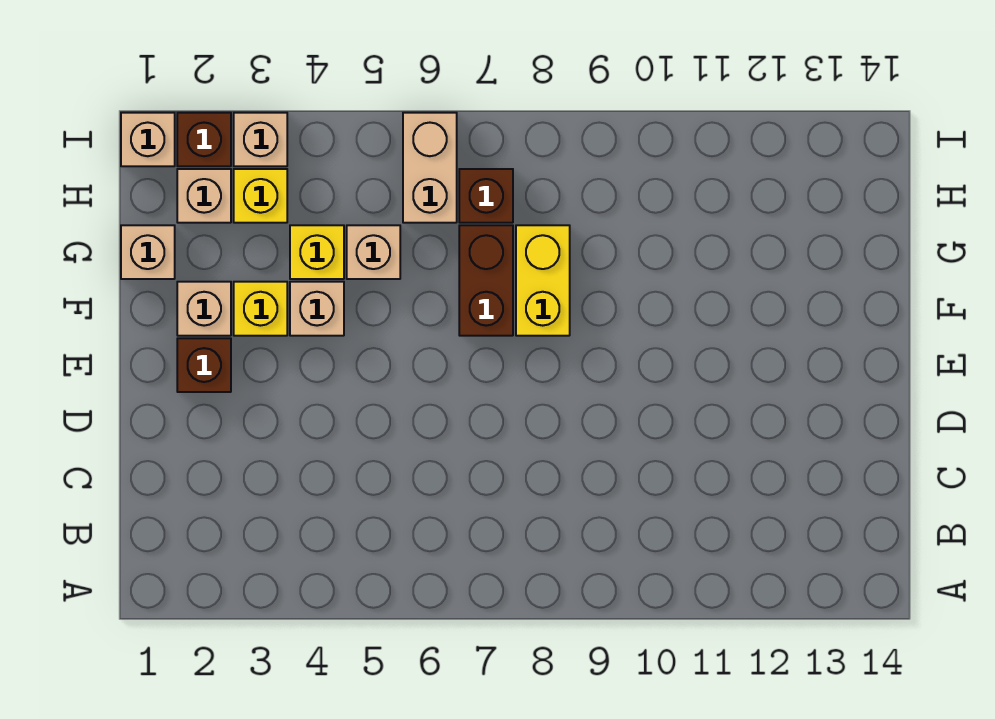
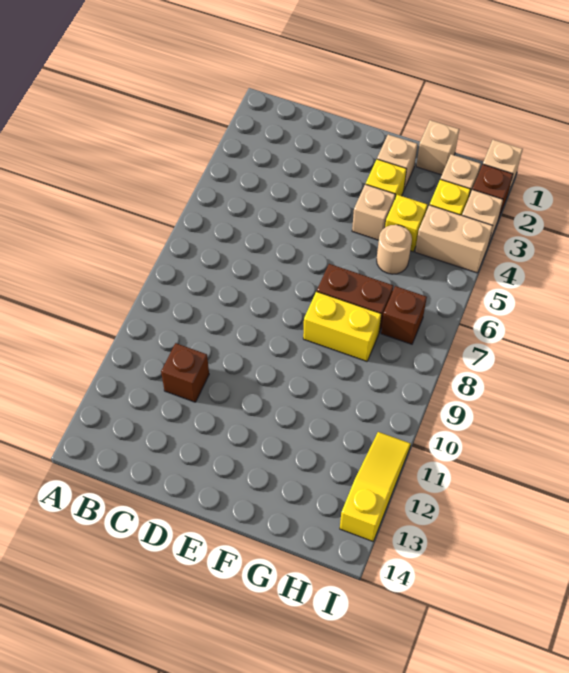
brown brick E2 level 1 -> brown brick C11 level 1
tan brick G5 level 1 -> tan round brick G5 level 1
tan brick H6:I6 level 1 -> tan brick H4:I4 level 1
none -> yellow slope I11:I13 level 1 top 13

